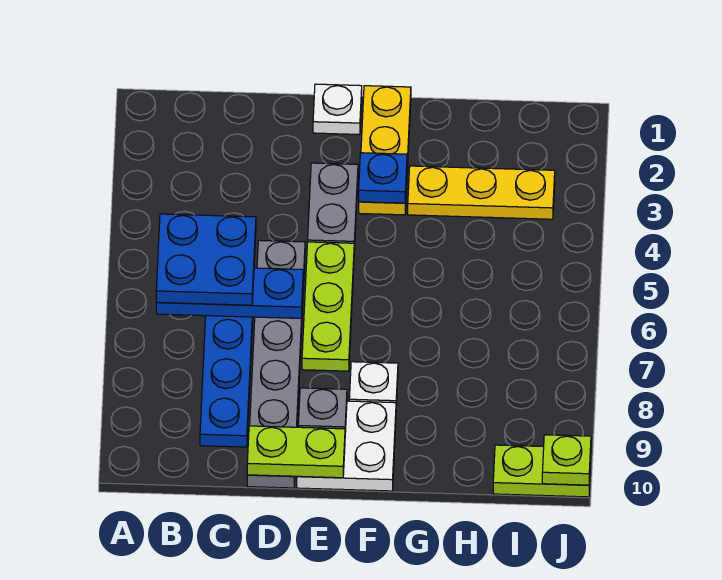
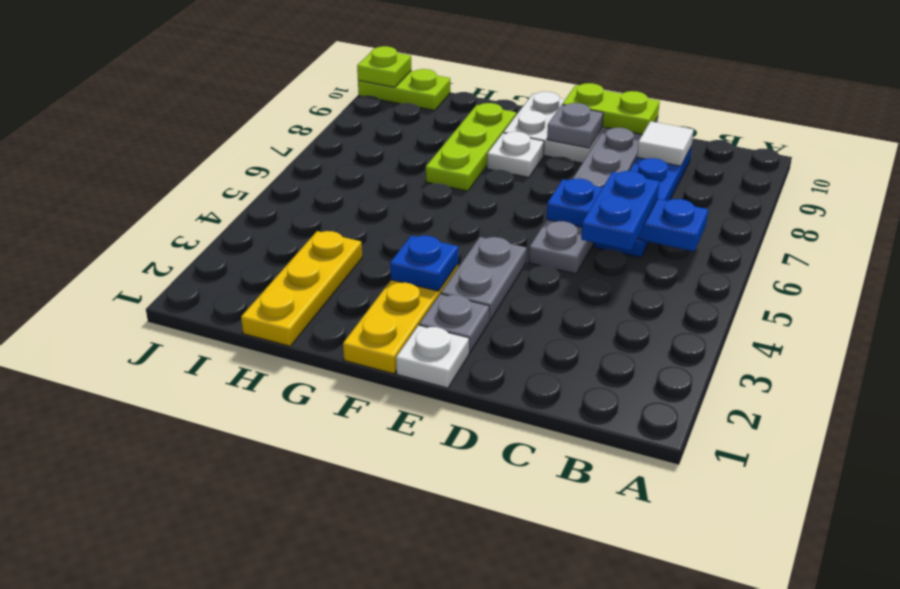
blue plate B5:C6 level 3 -> blue plate C5:C6 level 3
none -> white tile C9 level 2
none -> grey plate E2 level 1
lime plate E5:E7 level 1 -> lime plate G7:G9 level 1
yellow plate G3:I3 level 1 -> yellow plate H1:H3 level 1

